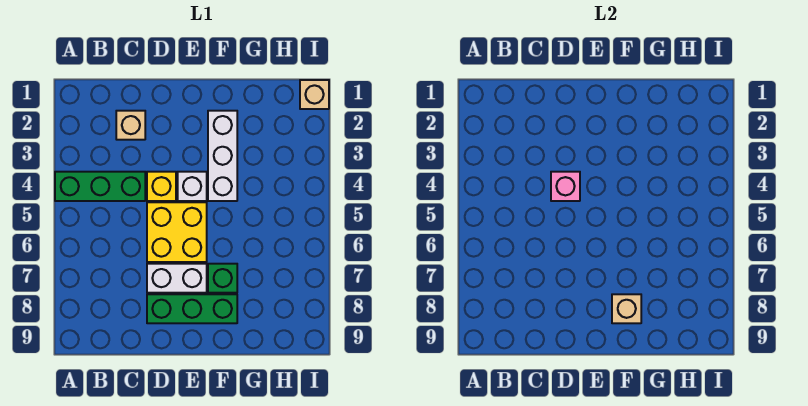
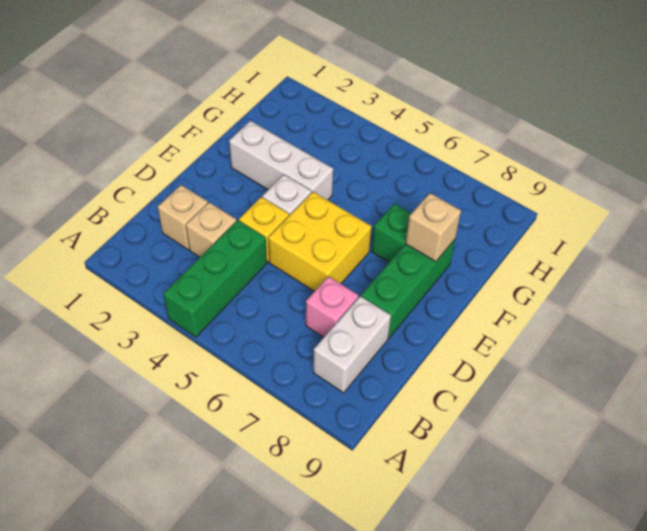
pink brick D4 level 2 -> pink brick C7 level 1
white brick D7:E7 level 1 -> white brick B8:C8 level 1
tan brick I1 level 1 -> tan brick C3 level 1

